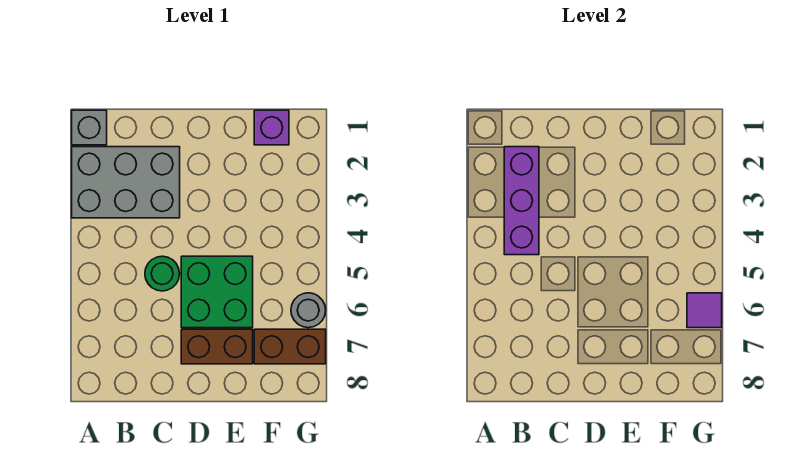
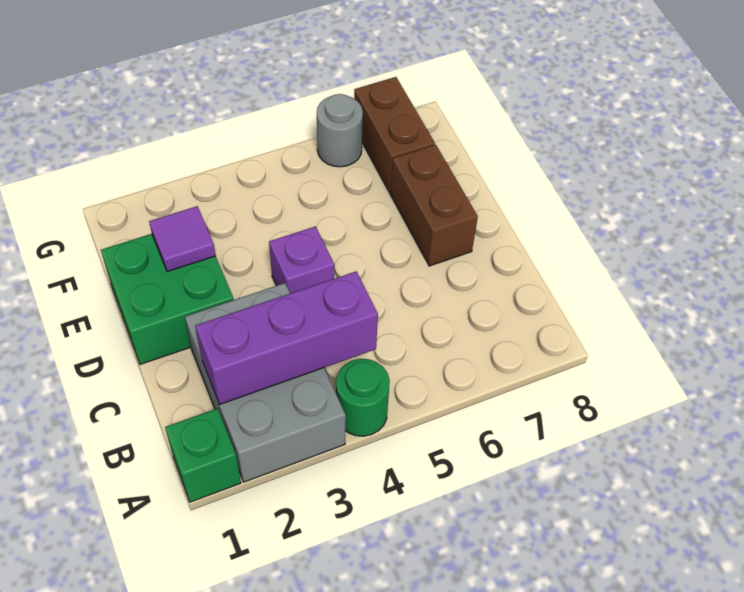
grey brick A1 level 1 -> green brick A1 level 1
green round brick C5 level 1 -> green round brick A4 level 1
green brick D5:E6 level 1 -> green brick D1:E2 level 1
purple brick F1 level 1 -> purple brick D4 level 1
purple tile G6 level 2 -> purple tile E2 level 2

